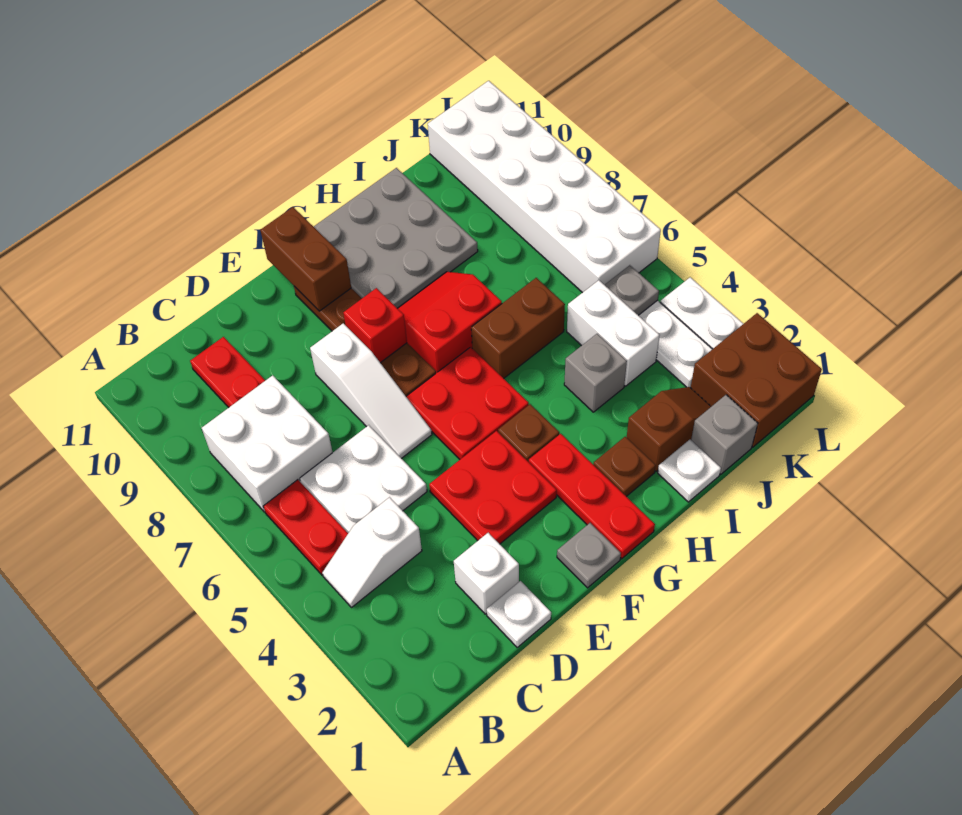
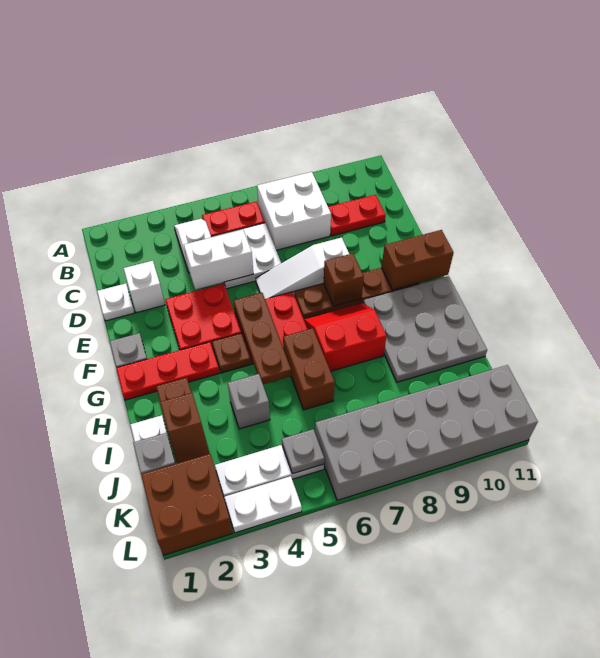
none -> brown plate F5:H5 level 2
red brick F8 level 2 -> brown brick F8 level 2
red slope G7:H8 level 1 top 7 -> red slope G7:H8 level 1 top H
white brick J4:J5 level 1 -> white brick D4:D5 level 2
white brick K6:L11 level 1 -> grey brick K6:L11 level 1

